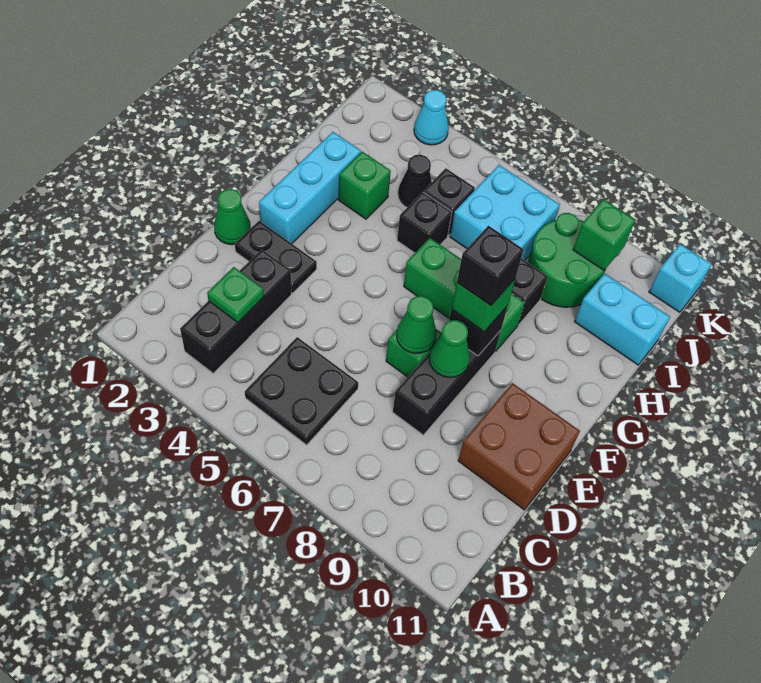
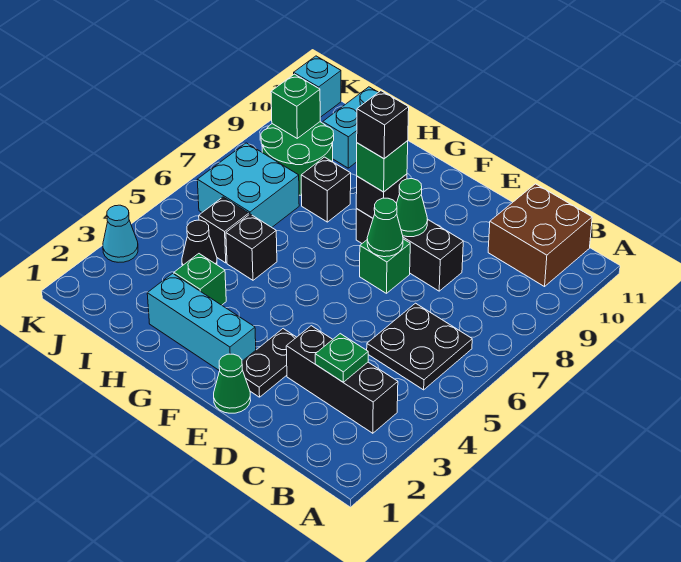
brown brick D10:E11 level 1 -> brown brick B10:C11 level 1
green brick G6:G8 level 1 -> none

